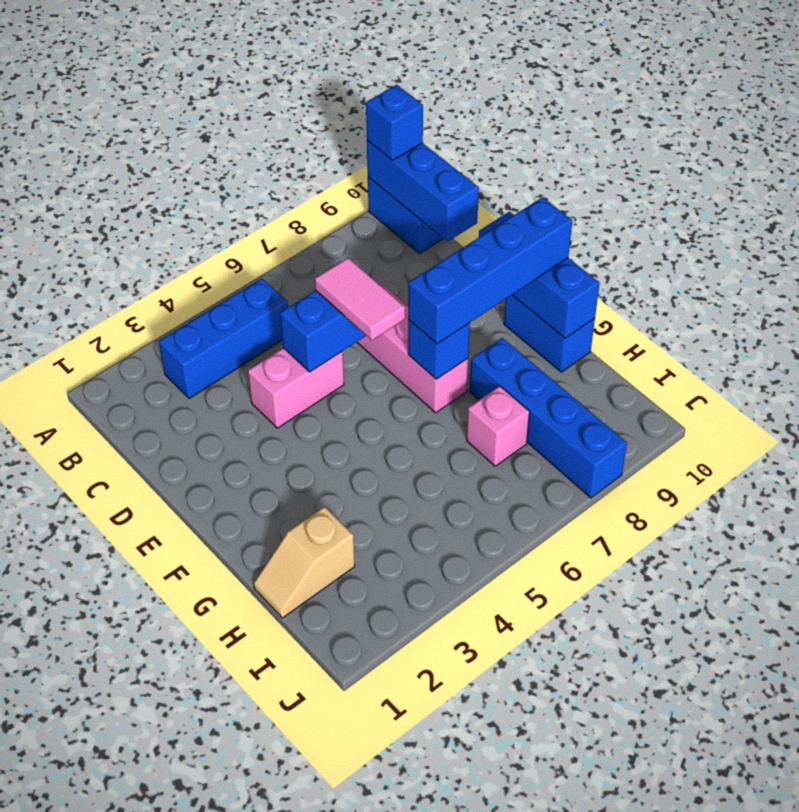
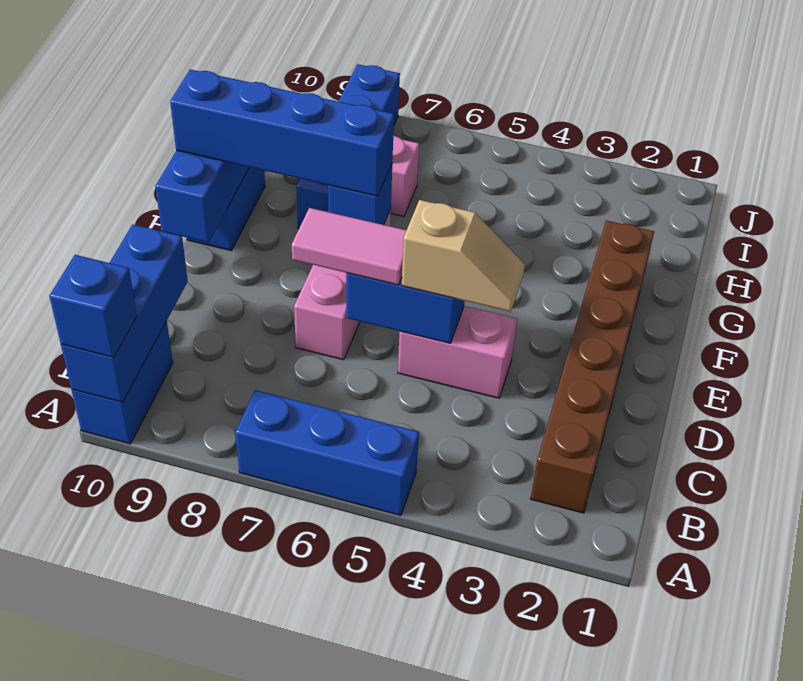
none -> brown brick B2:G2 level 1
blue brick B3:B5 level 1 -> blue brick A5:A7 level 1
pink tile D6:E6 level 3 -> pink tile D6:D7 level 3
tan slope H1:H2 level 1 top 2 -> tan slope D4:D5 level 3 top 5

